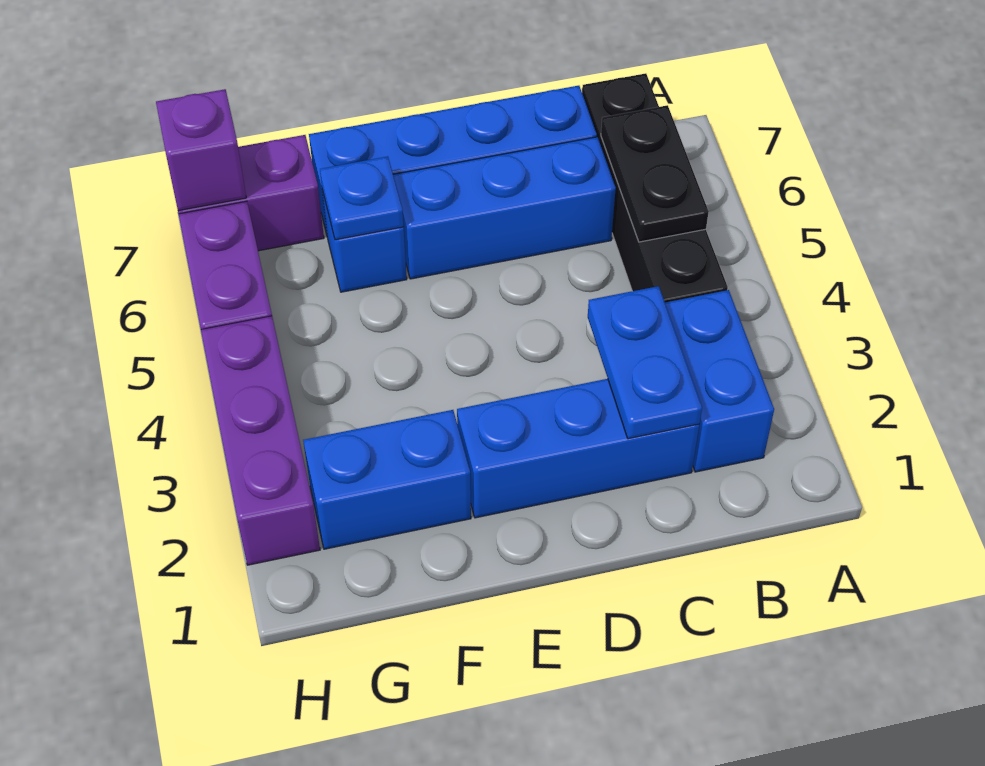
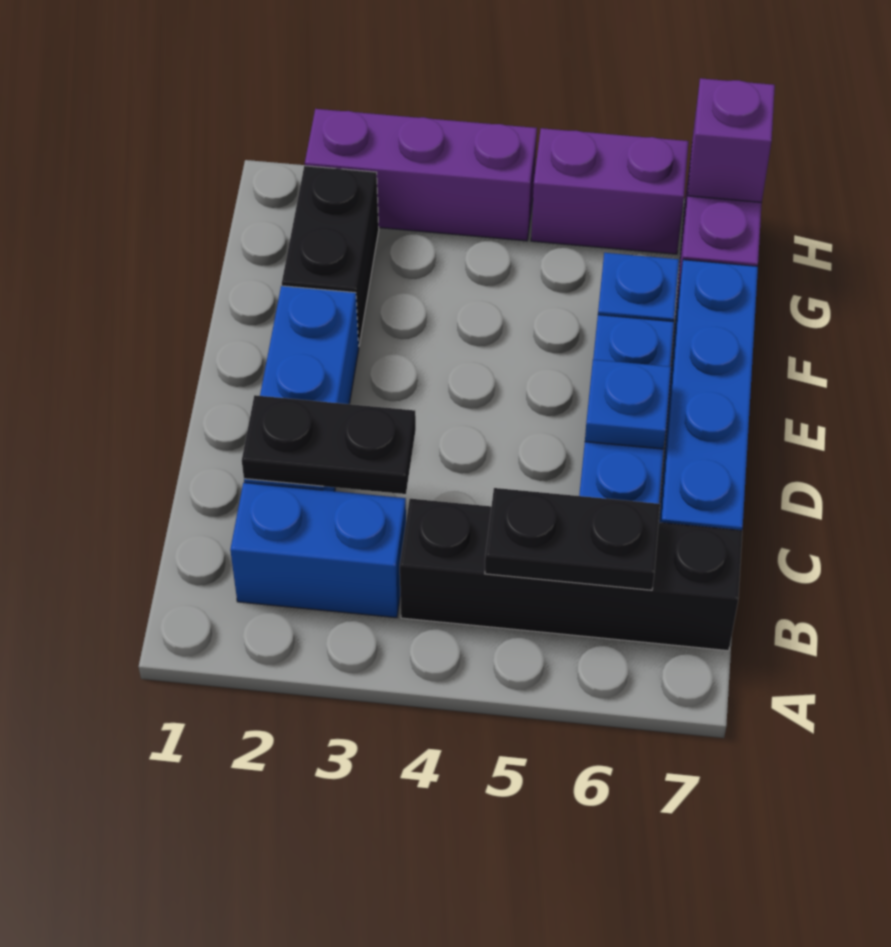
blue plate C2:C3 level 2 -> black plate C2:C3 level 2
blue brick F2:G2 level 1 -> black brick F2:G2 level 1
blue plate F6 level 2 -> blue plate D6 level 2

